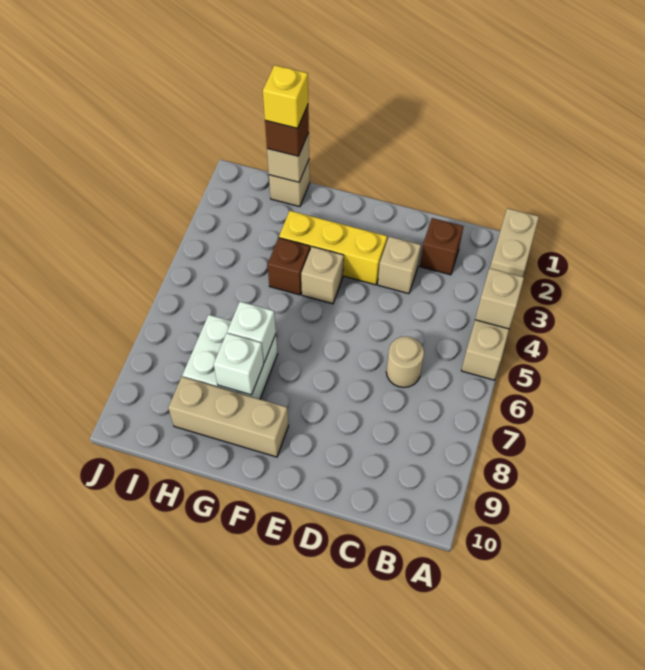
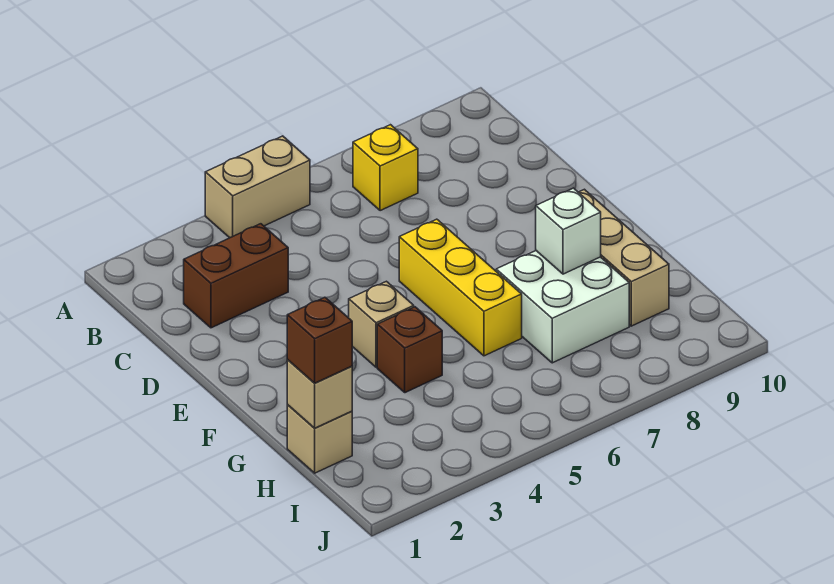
tan brick A1:A2 level 1 -> none
tan brick A4 level 2 -> none
brown brick C2 level 1 -> brown brick C2:C3 level 1
tan round brick C6 level 1 -> none
tan brick D3 level 1 -> none
yellow brick E3:G3 level 1 -> yellow brick E6:G6 level 1
white brick G7 level 2 -> none
yellow brick H1 level 4 -> yellow brick B7 level 1

